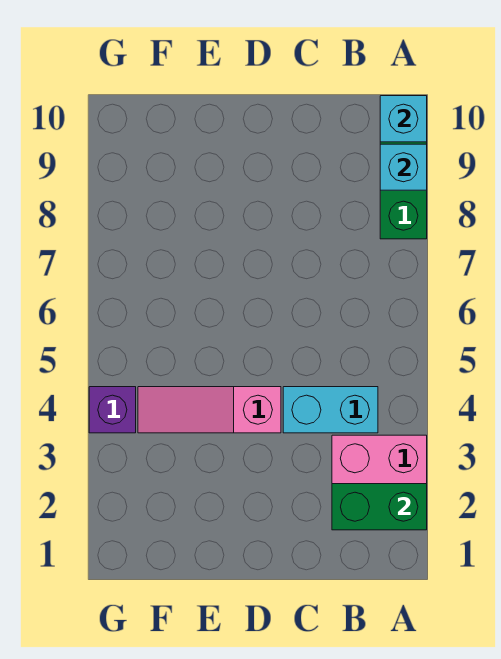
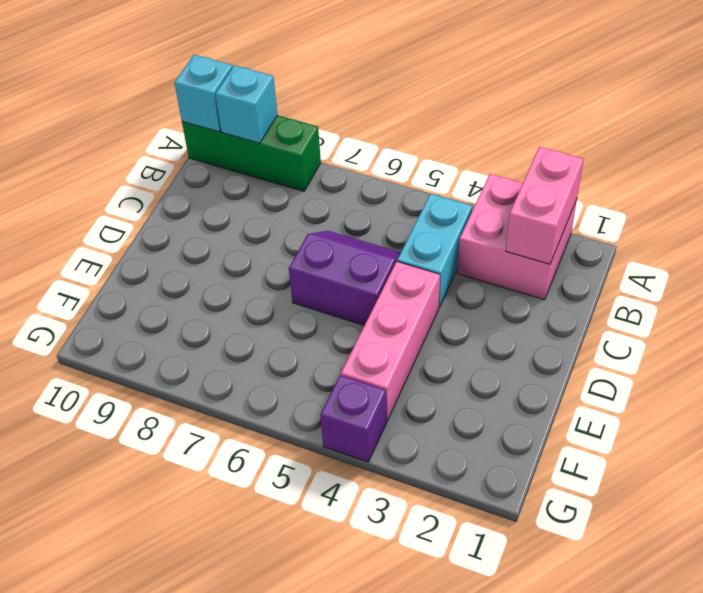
green brick A2:B2 level 2 -> pink brick A2:B2 level 2
none -> purple slope C5:D6 level 1 top D
pink slope D4:F4 level 1 top D -> pink brick D4:F4 level 1

